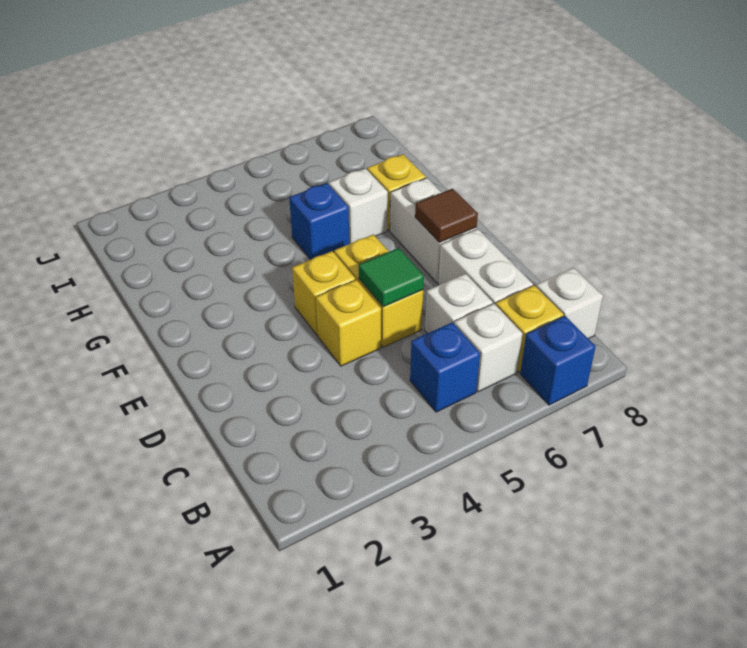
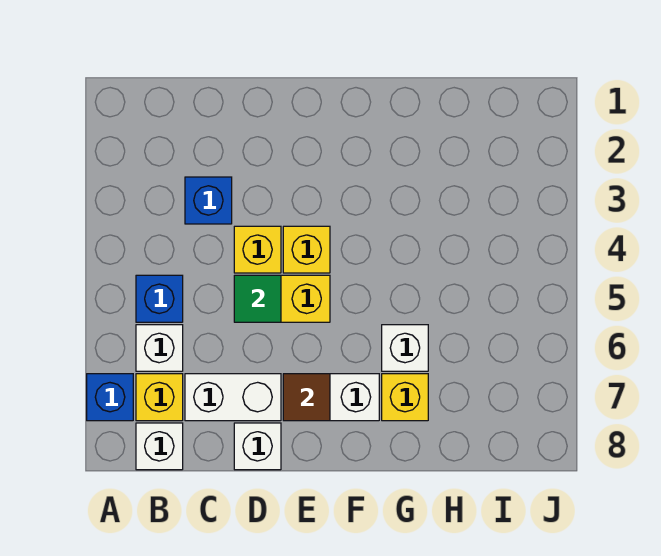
white brick C6 level 1 -> white brick D8 level 1
blue brick G5 level 1 -> blue brick C3 level 1

